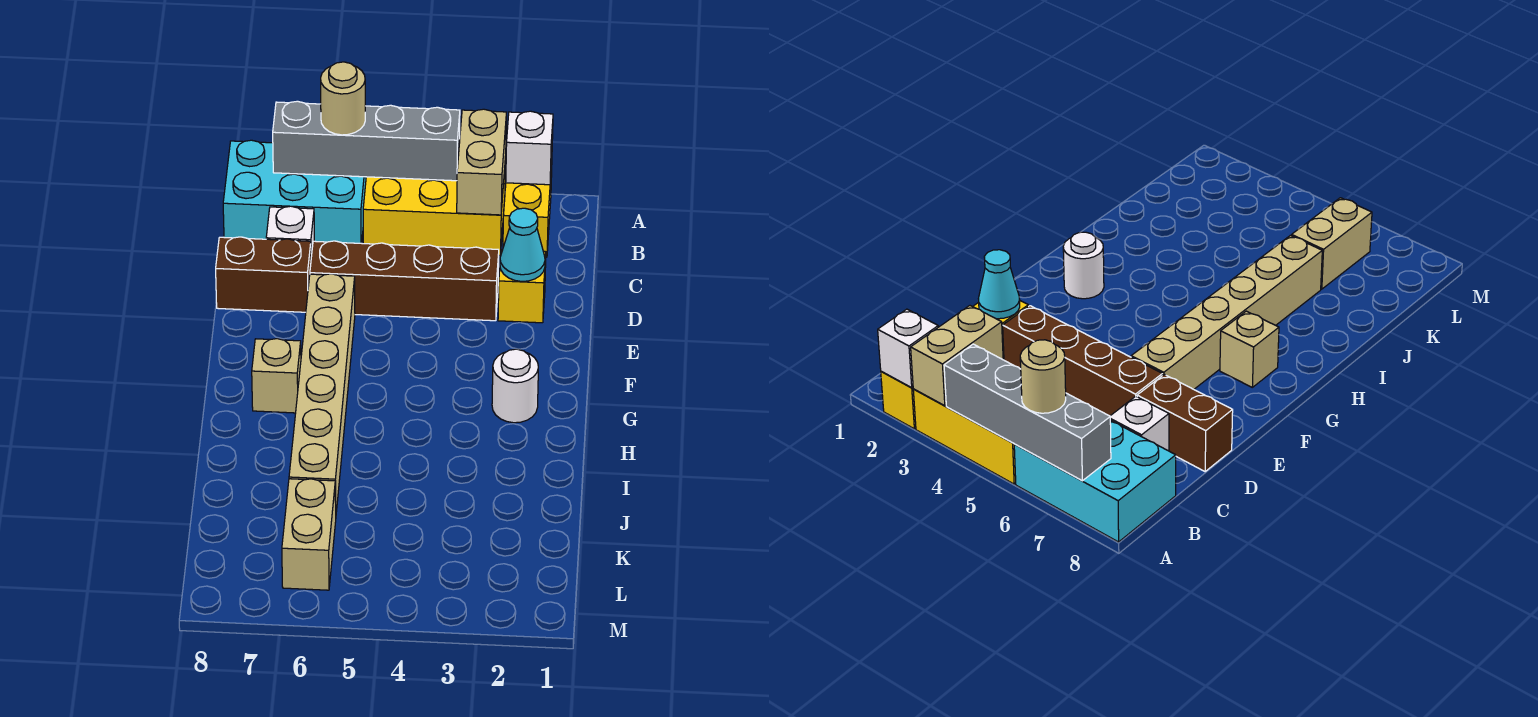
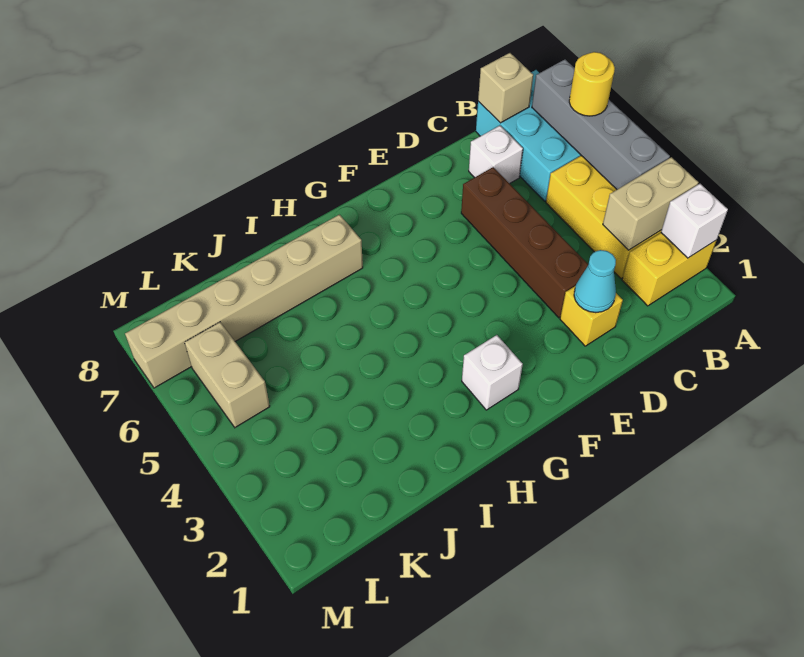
tan round brick A6 level 3 -> yellow round brick A6 level 3
brown brick D7:D8 level 1 -> none
tan brick E6:J6 level 1 -> tan brick H7:M7 level 1
white round brick G2 level 1 -> white brick G2 level 1
tan brick G7 level 1 -> tan brick B8 level 2
tan brick K6:L6 level 1 -> tan brick L5:L6 level 1

